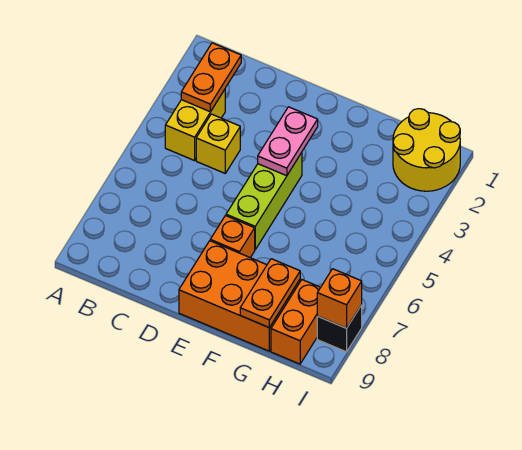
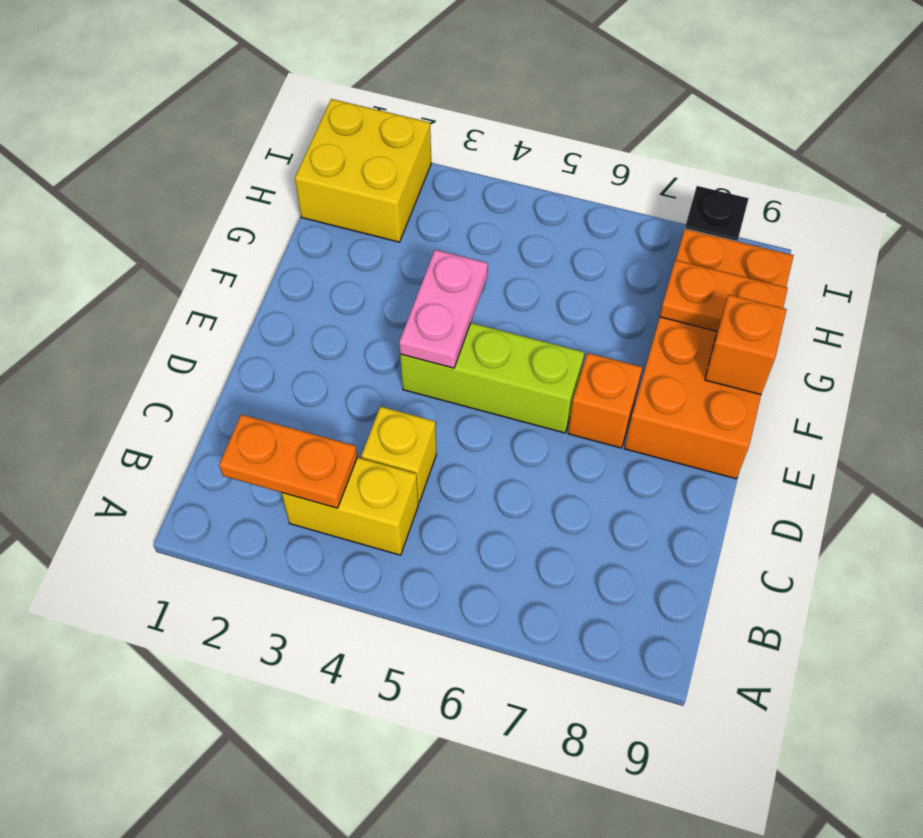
pink plate E3:E4 level 2 -> pink plate E4:F4 level 2
yellow round brick H1:I2 level 1 -> yellow brick H1:I2 level 1
orange brick I8 level 2 -> orange brick F9 level 2

